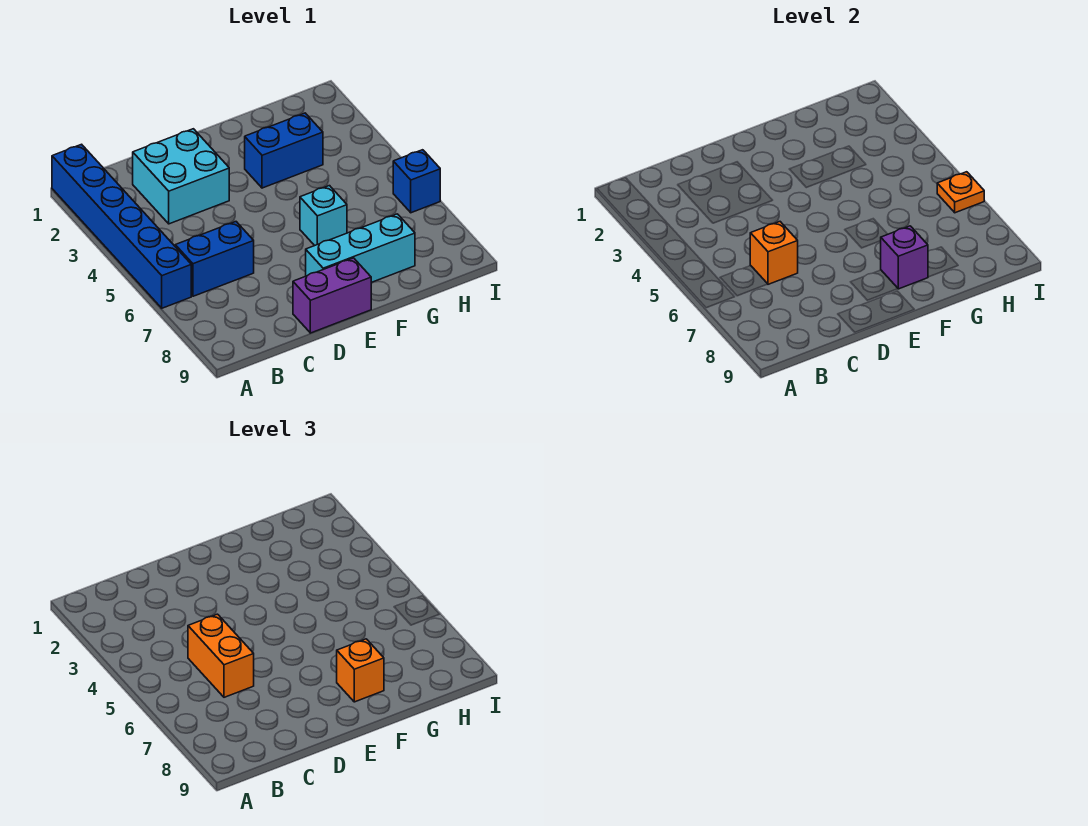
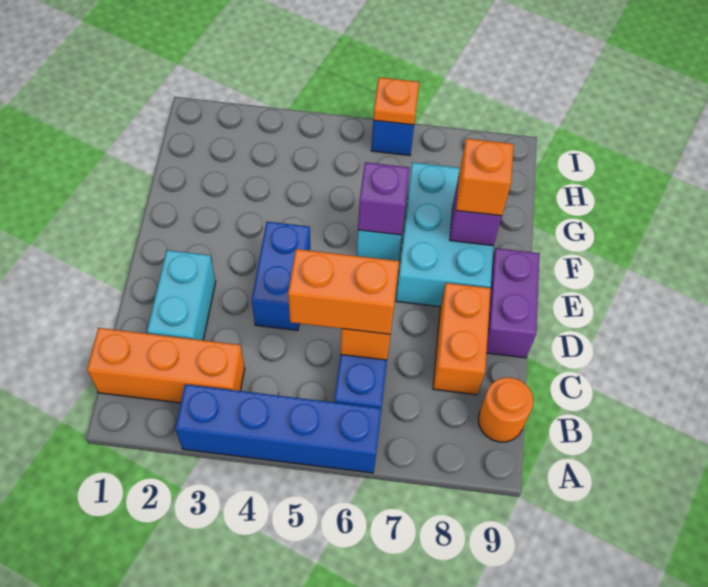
blue brick A1:A6 level 1 -> blue brick A3:A6 level 1
none -> orange brick B1:B3 level 1
none -> orange round brick B9 level 1
cyan brick C2:D3 level 1 -> cyan brick C2:D2 level 1
none -> orange brick C8:D8 level 1
cyan brick E8:G8 level 1 -> cyan brick E7:G8 level 1
blue brick F3:G3 level 1 -> blue brick D4:E4 level 1
none -> purple brick F6 level 2

